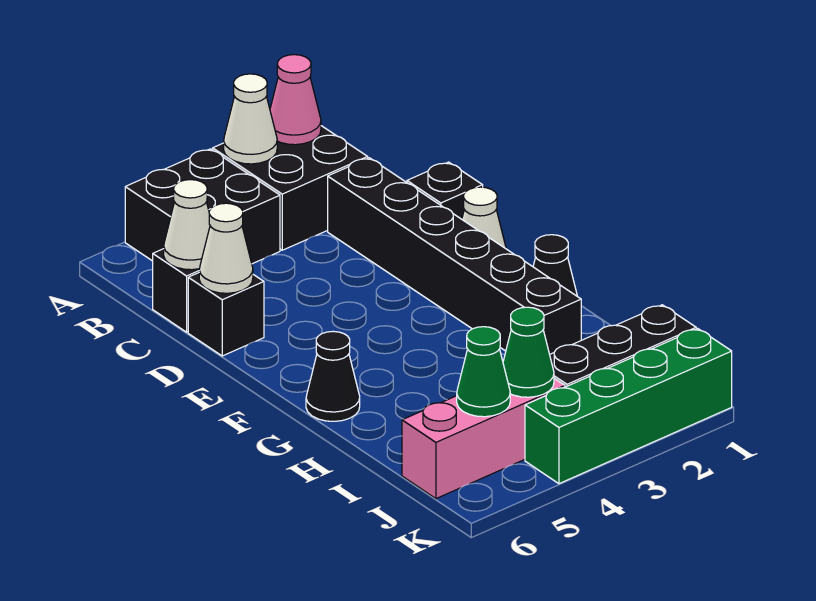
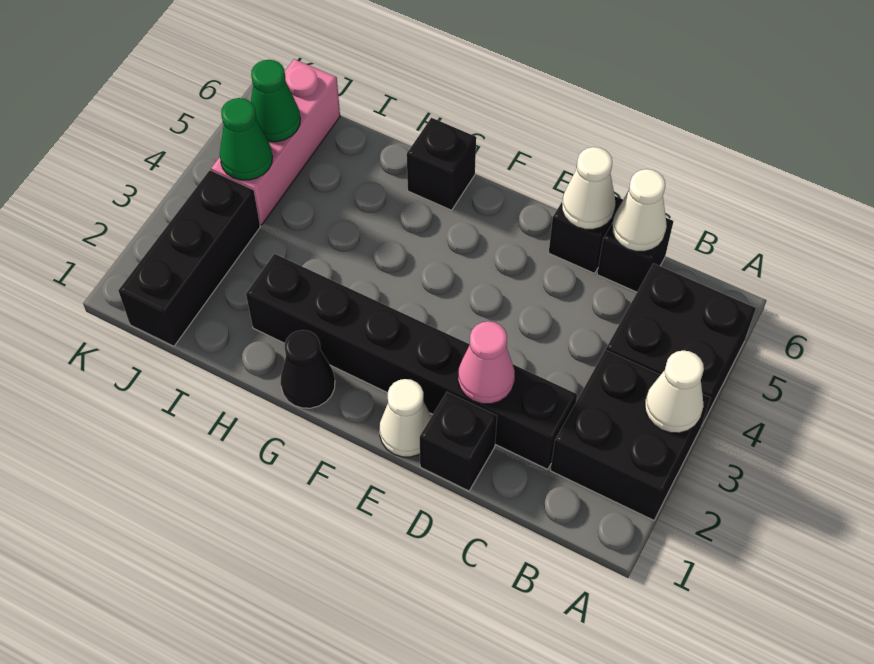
pink cone A2 level 2 -> pink cone D2 level 2
black cone G6 level 1 -> black brick G6 level 1
green brick K1:K4 level 1 -> none

